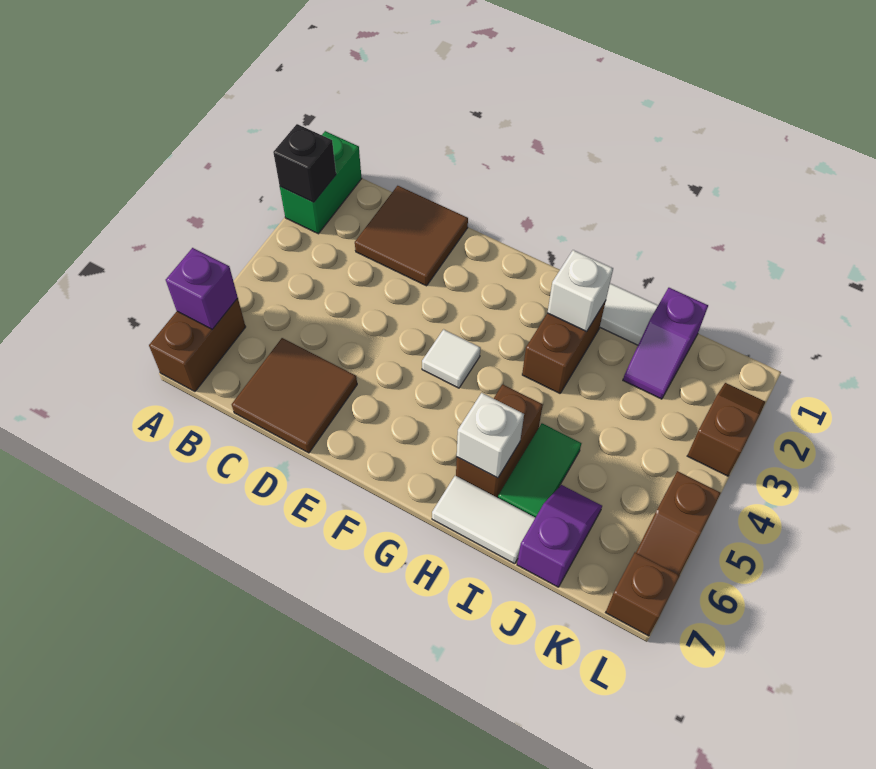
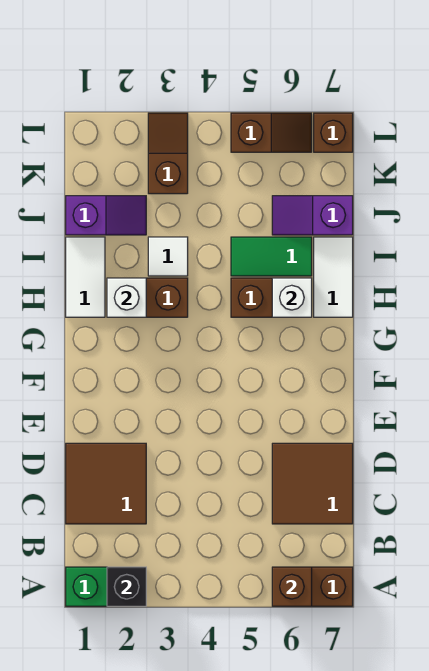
purple brick A6 level 2 -> brown brick A6 level 2
white tile F4 level 1 -> white tile I3 level 1
brown slope L2:L3 level 1 top 3 -> brown slope K3:L3 level 1 top K

